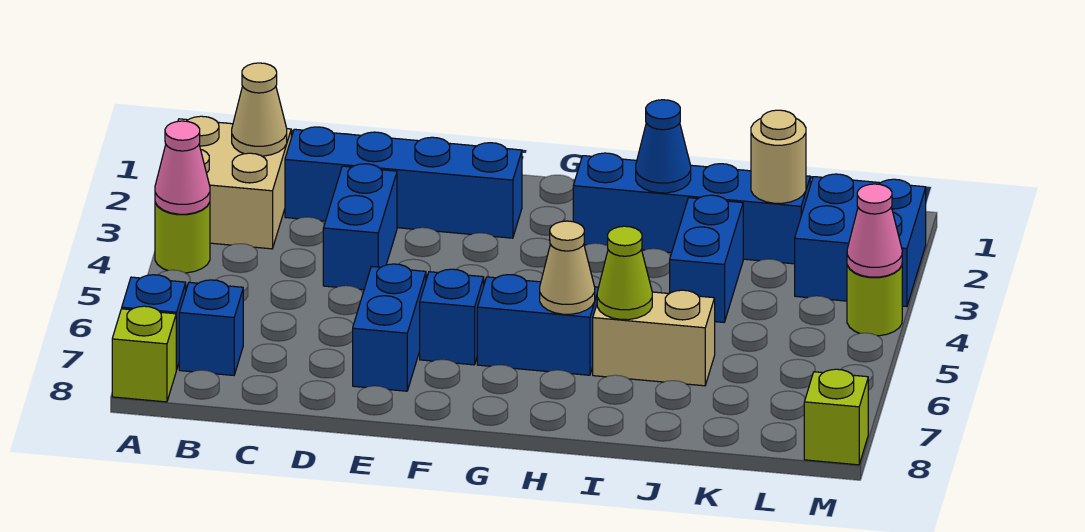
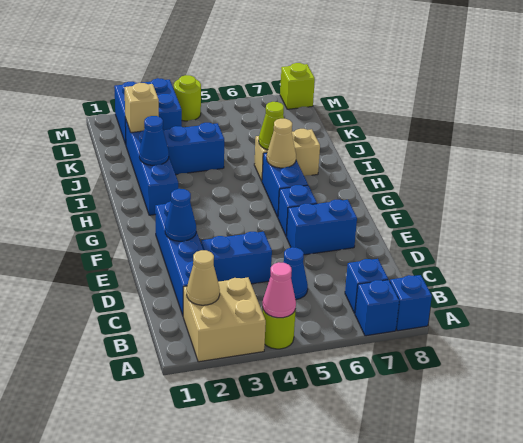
lime brick A8 level 1 -> blue brick A8 level 1
none -> blue cone C5 level 1
none -> blue cone E2 level 2
tan brick I6:J6 level 1 -> tan brick I6:I7 level 1
tan round brick K2 level 2 -> tan brick K2 level 2
pink cone M4 level 2 -> none

